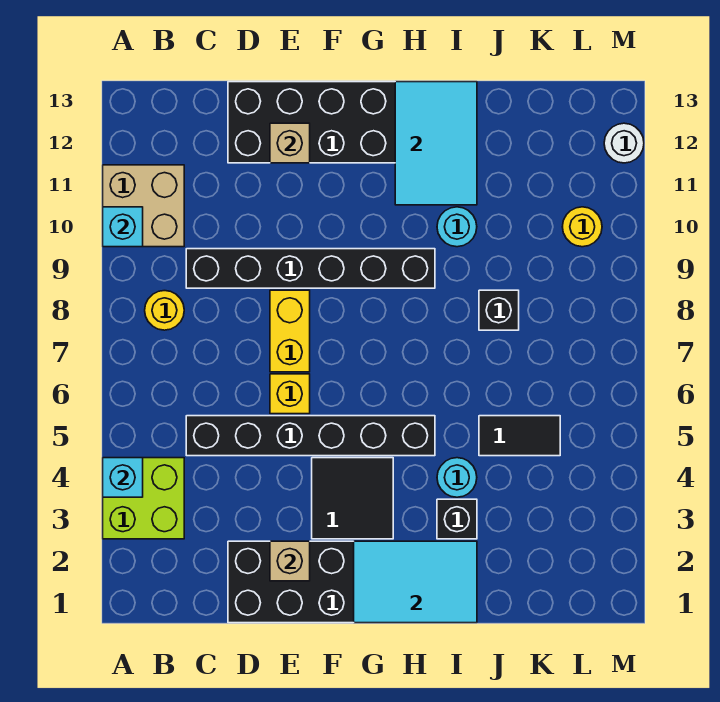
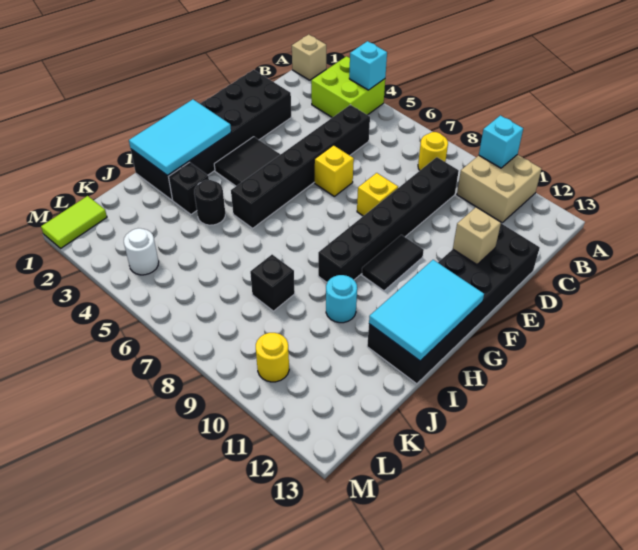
tan brick E2 level 2 -> tan brick A1 level 1
yellow brick E7:E8 level 1 -> yellow brick E8 level 1
cyan tile H11:I13 level 2 -> cyan tile G12:I13 level 2
cyan round brick I4 level 1 -> black round brick I4 level 1
black tile J5:K5 level 1 -> black tile F10:G10 level 1
none -> lime tile L1:M1 level 1
white round brick M12 level 1 -> white round brick L4 level 1

